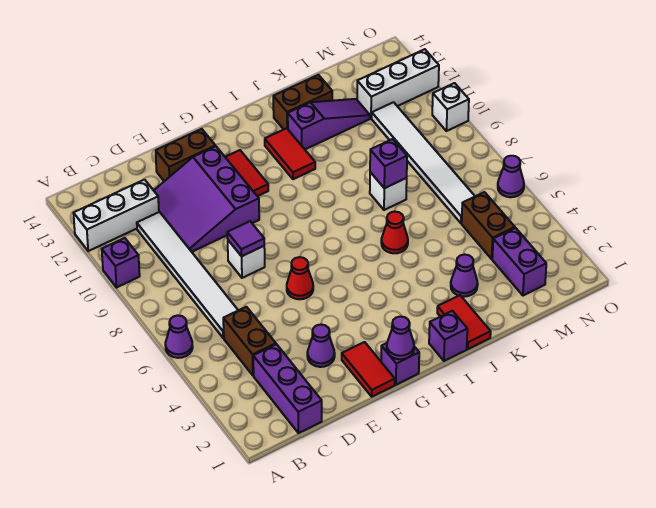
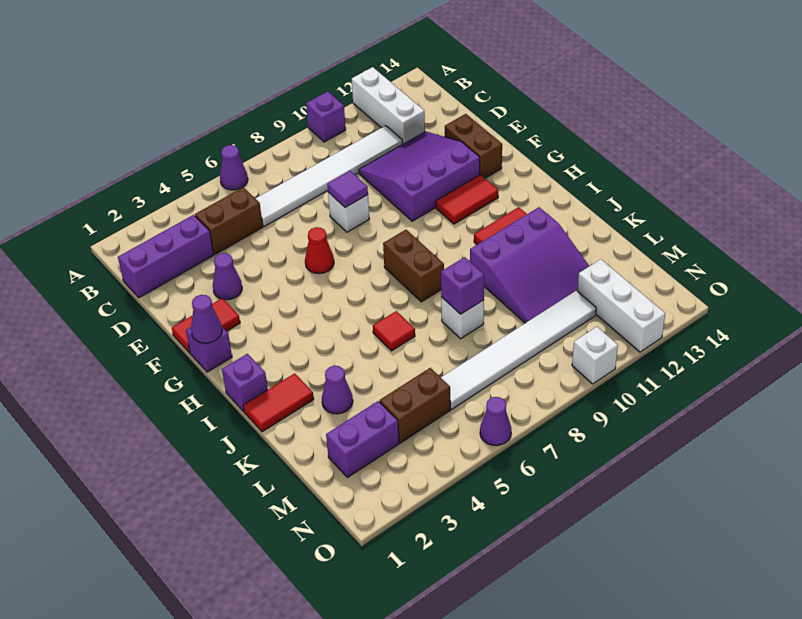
red cone J6 level 1 -> red tile J6 level 1
purple slope J12:L12 level 1 top J -> purple slope J10:L12 level 1 top J
brown brick J13:K13 level 1 -> brown brick H8:I8 level 1

